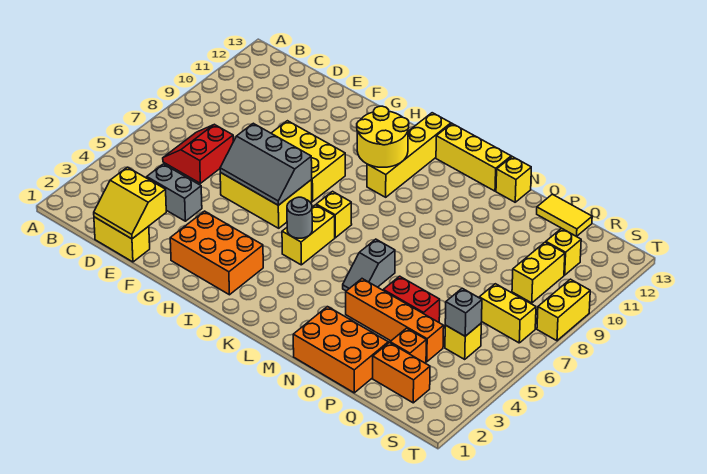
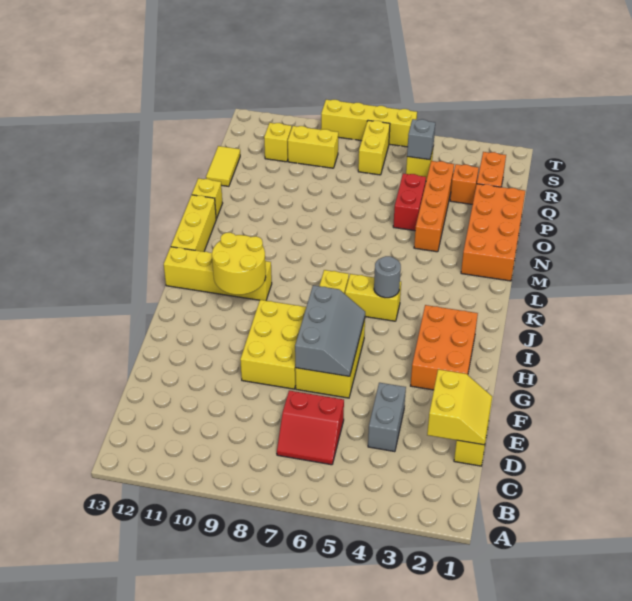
grey slope M5:M6 level 1 top 6 -> none
orange brick N1:P2 level 1 -> orange brick M1:P2 level 1
yellow brick T8:T9 level 1 -> yellow brick T6:T9 level 1

